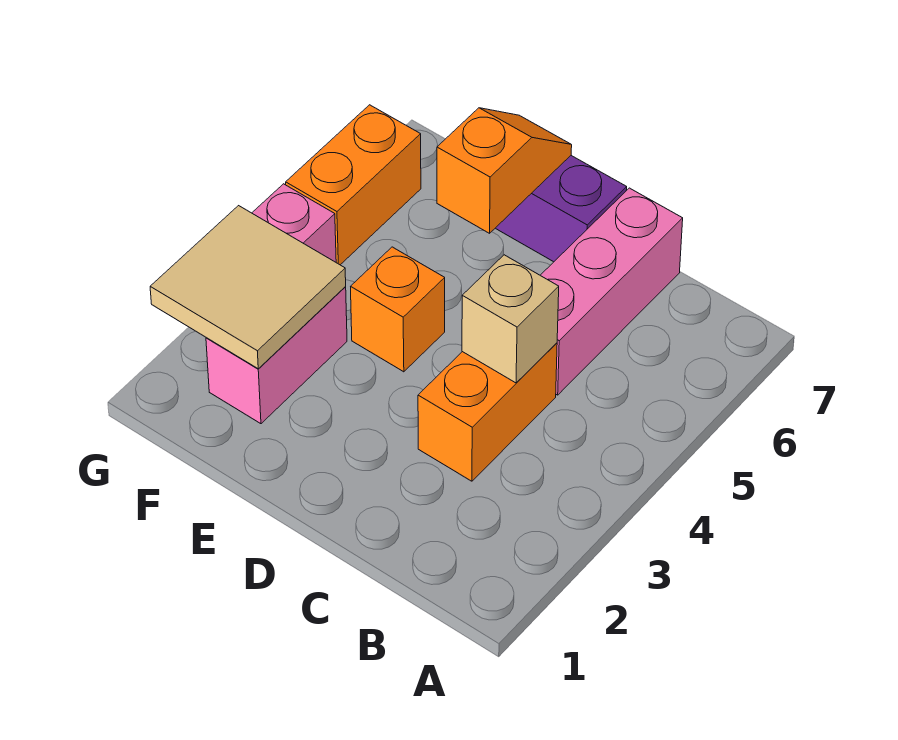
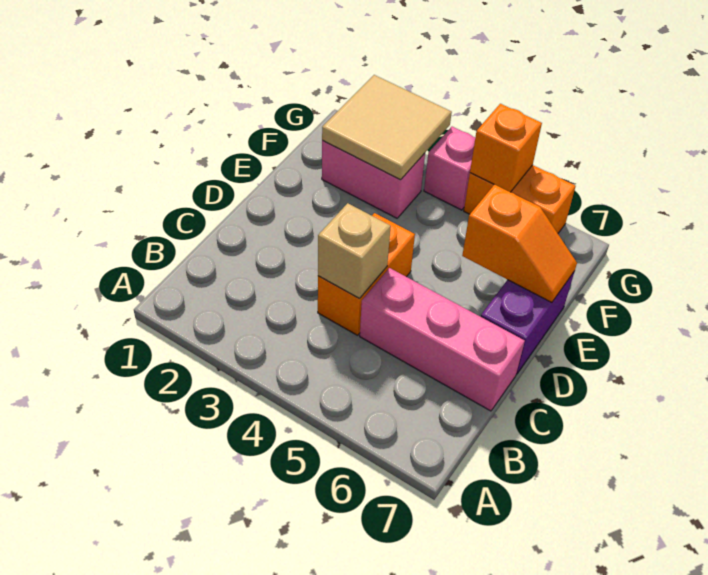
orange brick C3:C4 level 1 -> orange brick C4:D4 level 1
orange brick E4 level 1 -> orange brick G5 level 2

